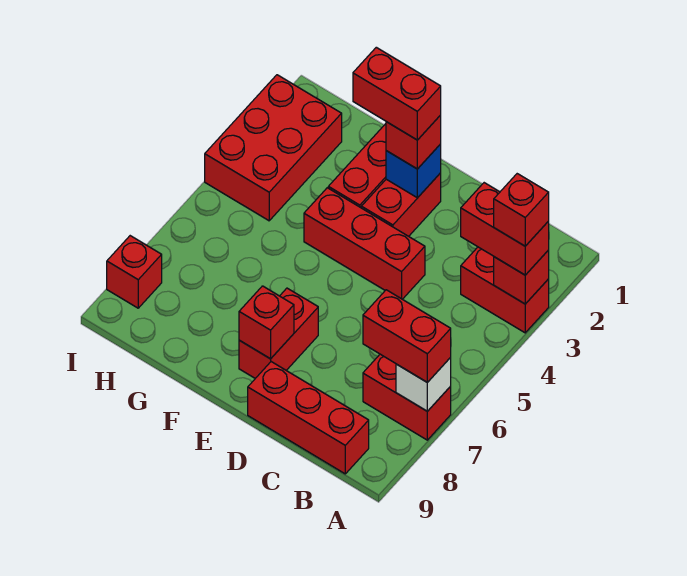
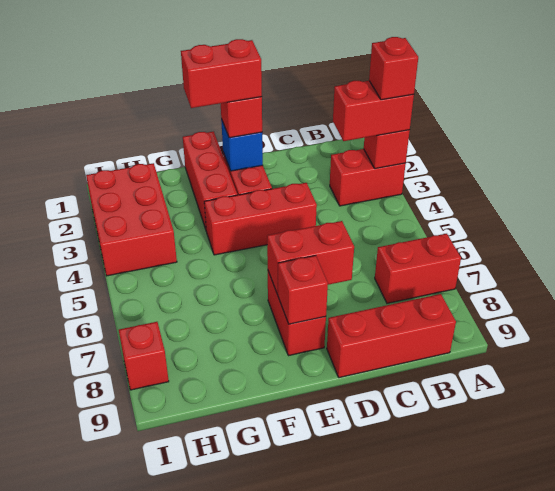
white brick A7 level 2 -> none
red brick A7:B7 level 3 -> red brick D7:E7 level 2

